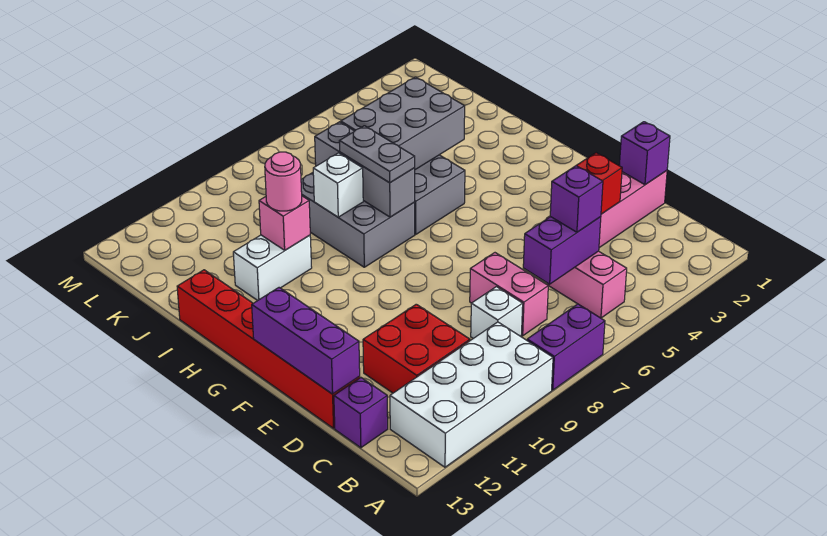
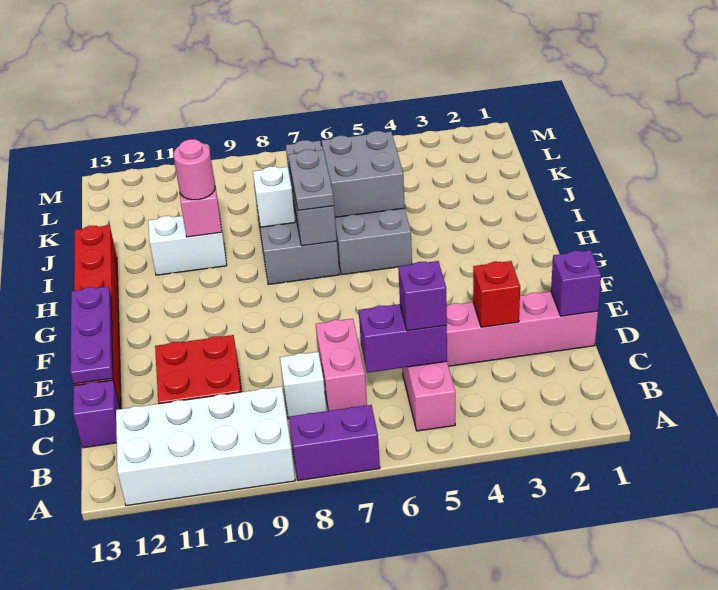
purple brick D13:F13 level 2 -> purple plate D13:F13 level 2
grey brick I4:J6 level 2 -> grey brick I5:J6 level 2

